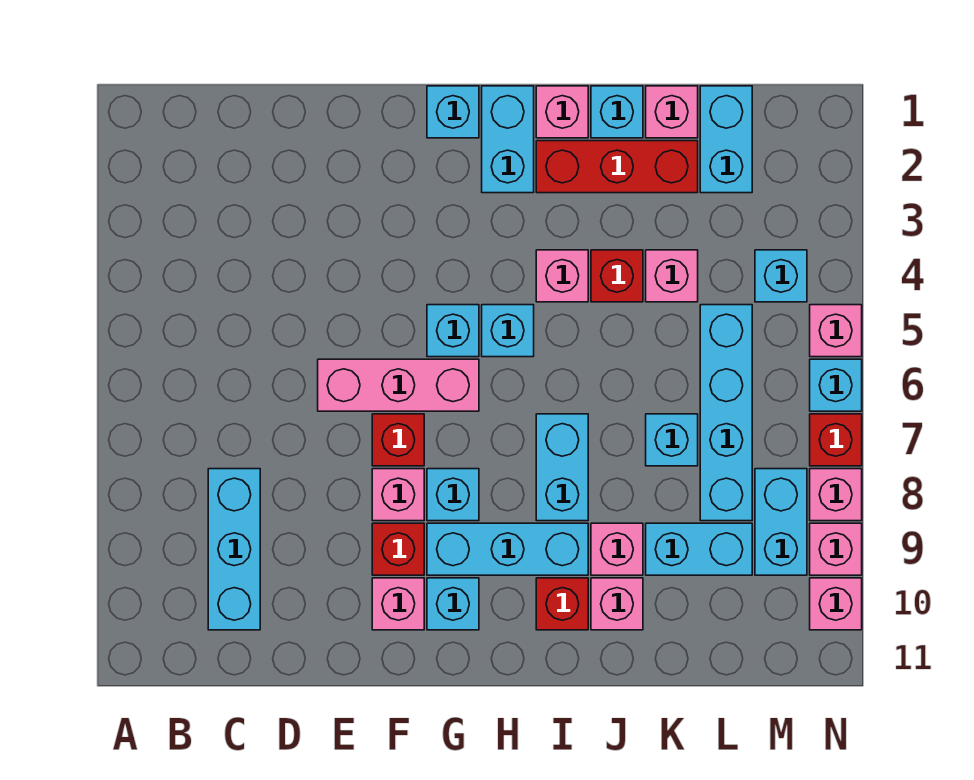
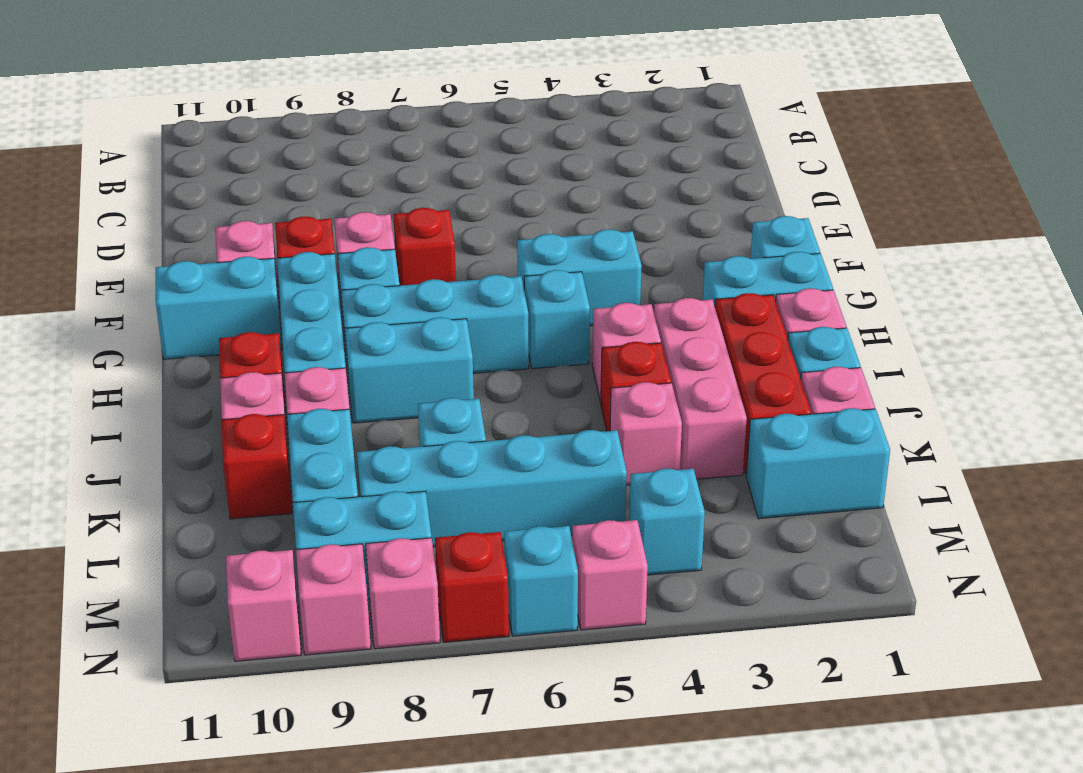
cyan brick C8:C10 level 1 -> cyan brick H6:H8 level 1
pink brick E6:G6 level 1 -> pink brick I3:K3 level 1
cyan brick G5 level 1 -> cyan brick G4:G5 level 1
cyan brick G10 level 1 -> cyan brick G10:G11 level 1
none -> red brick K10 level 1

